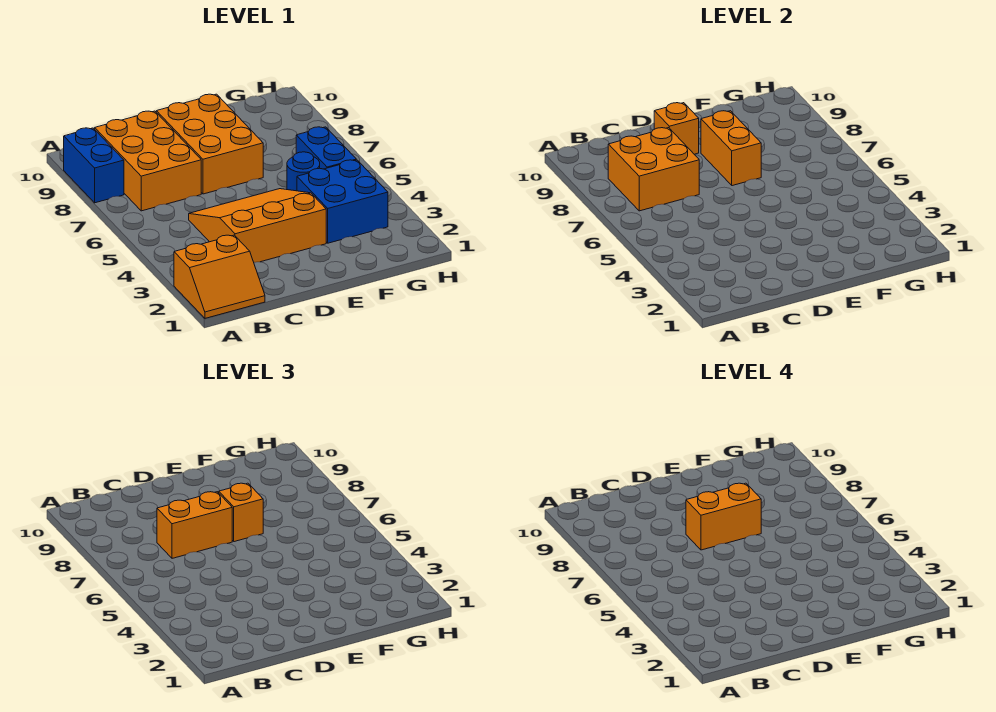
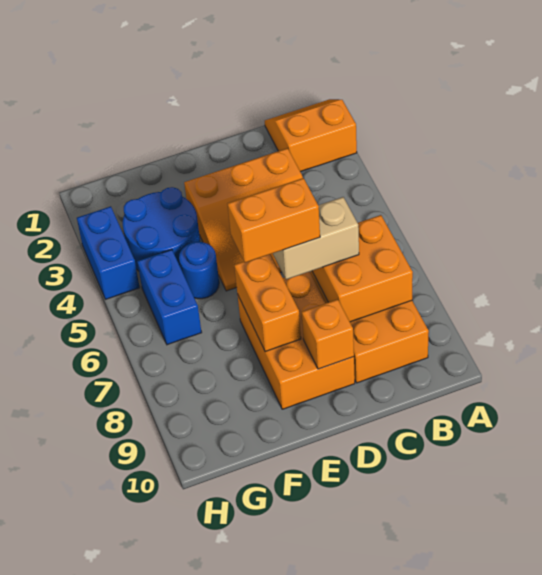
blue brick A8:A9 level 1 -> blue brick H3:H4 level 1
orange brick C7:D7 level 3 -> tan brick C7:D7 level 3
orange brick E7 level 3 -> none
blue brick F3:G4 level 1 -> blue round brick F3:G4 level 1

